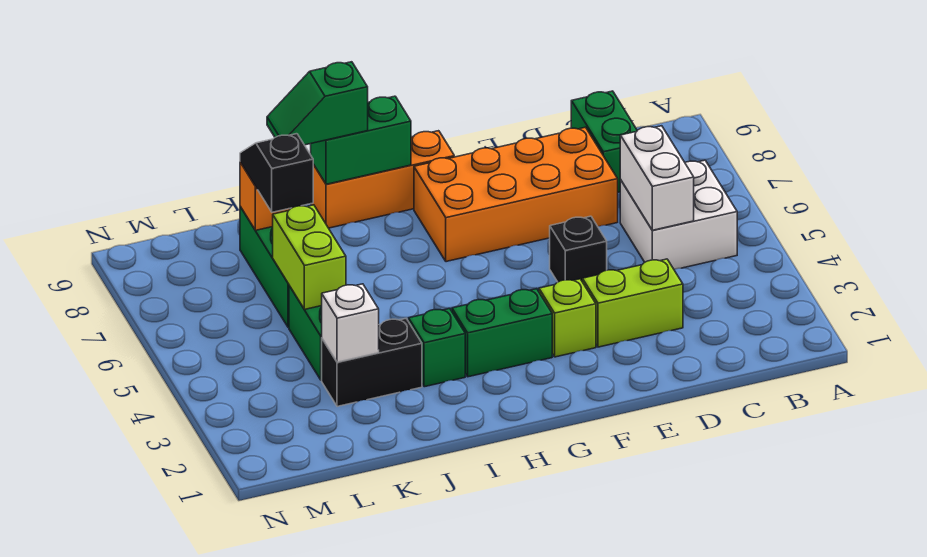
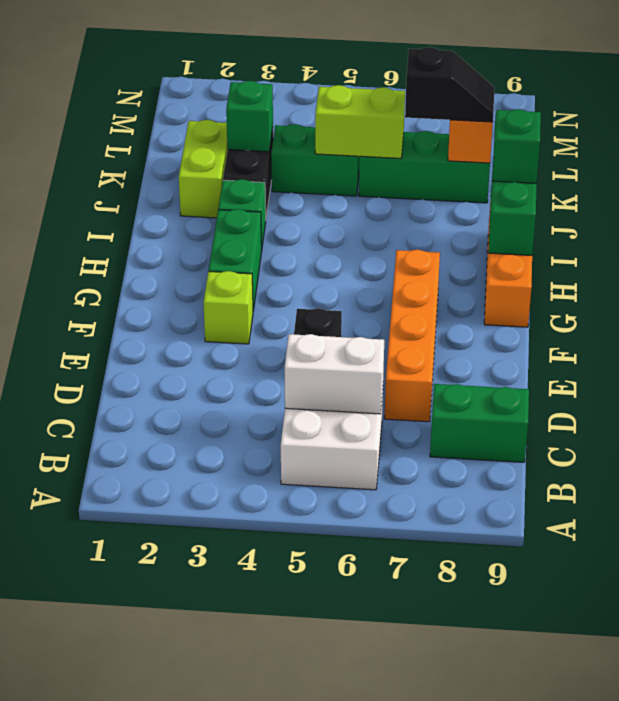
lime brick D3:E3 level 1 -> lime brick J2:K2 level 1
orange brick D7:G8 level 1 -> orange brick D7:G7 level 1
white brick K3 level 2 -> green brick K3 level 2

